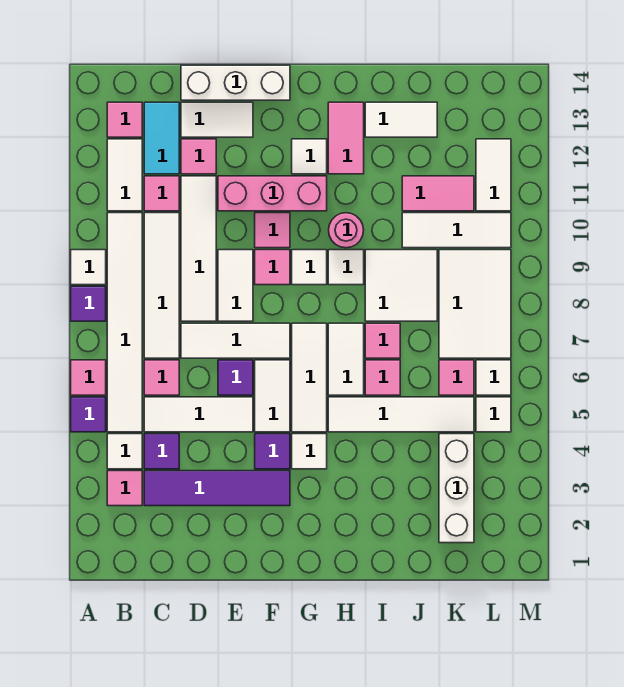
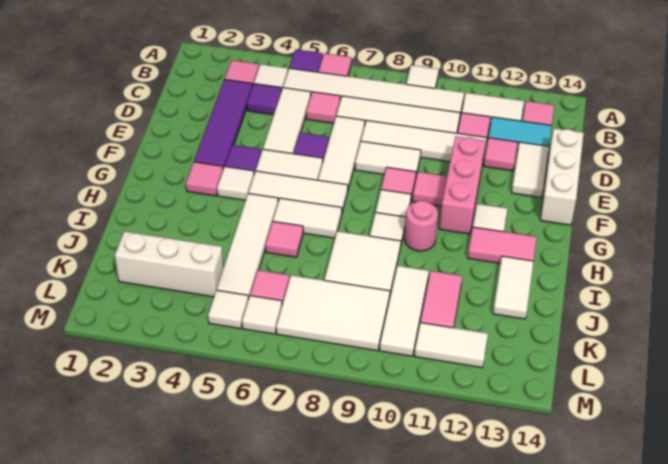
purple tile A8 level 1 -> none
pink tile I7 level 1 -> pink tile G3 level 1

